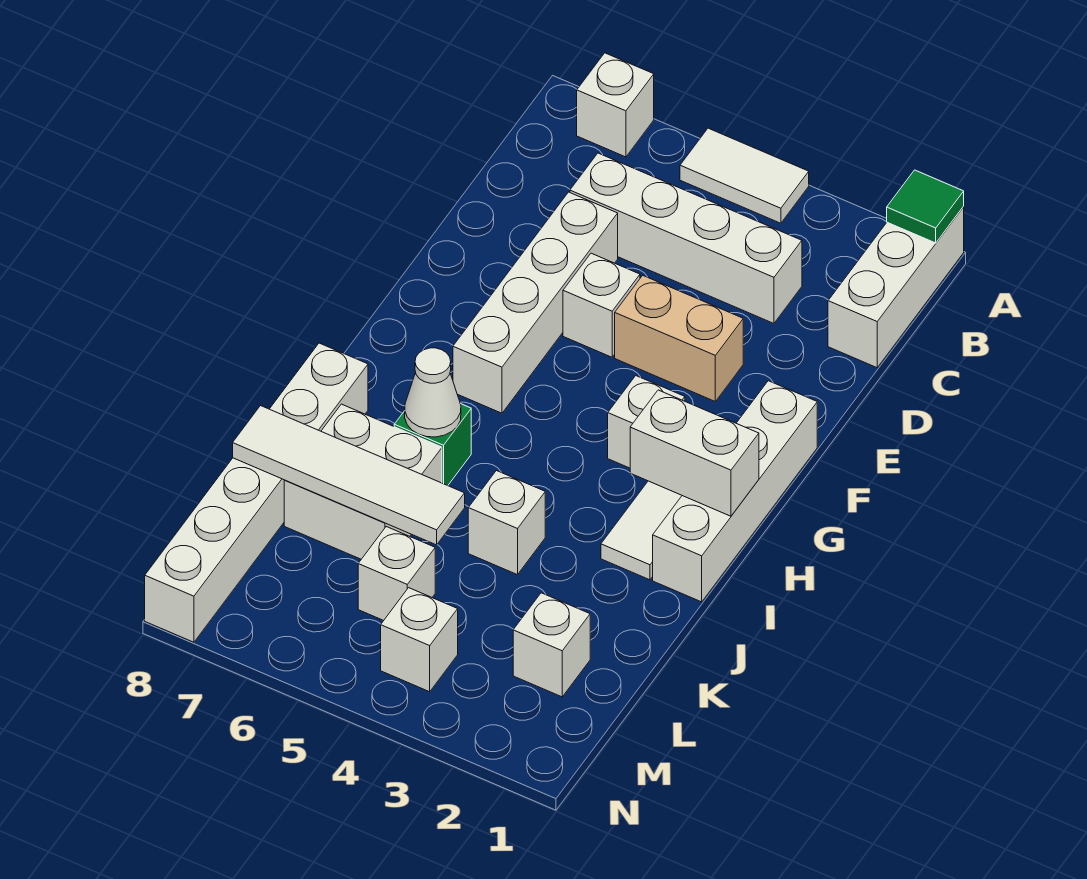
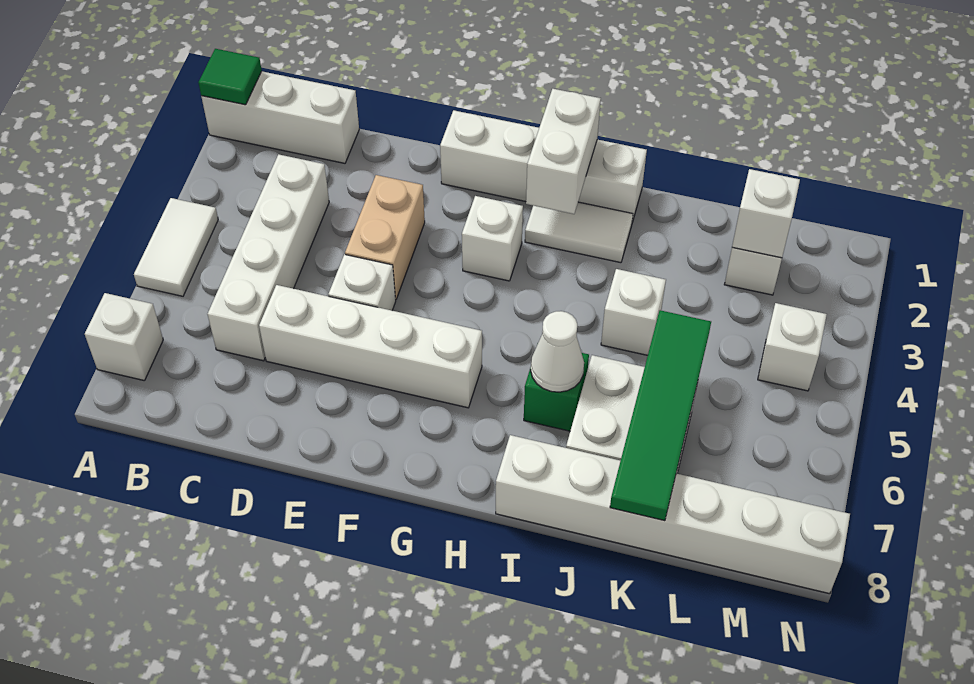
white tile K5:K8 level 2 -> green tile K5:K8 level 2
white brick L5 level 1 -> white brick L2 level 2

